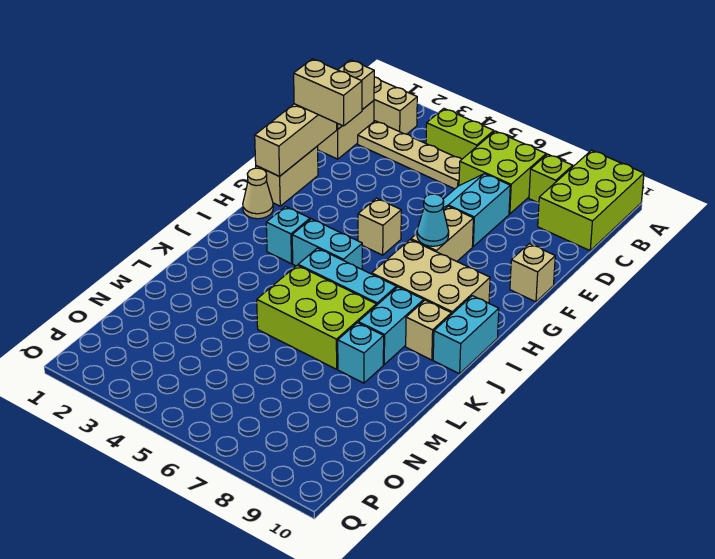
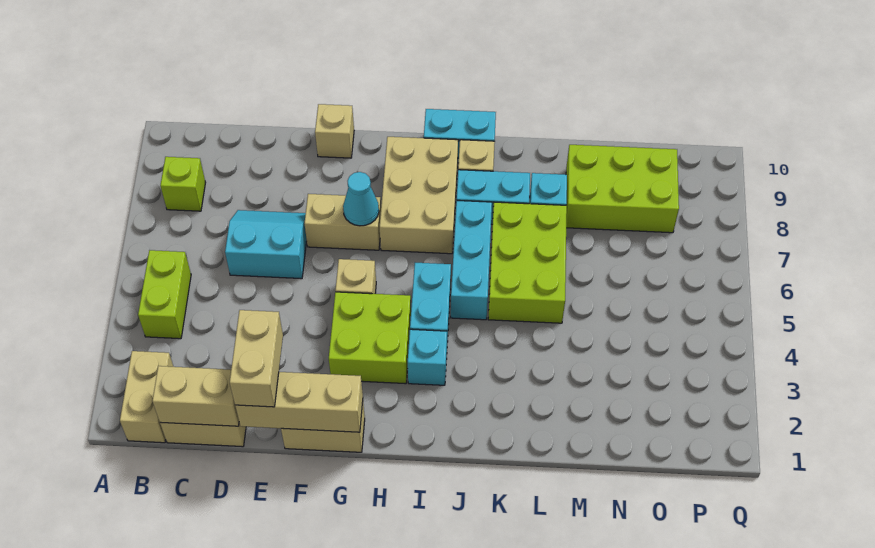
lime brick A9:C10 level 1 -> lime brick M8:O9 level 1
lime brick B6:C7 level 1 -> lime brick G3:H4 level 1
tan plate C2:C5 level 1 -> none
cyan slope D6:E7 level 1 top 7 -> cyan slope D6:E7 level 1 top 6
tan cone H1 level 1 -> none

